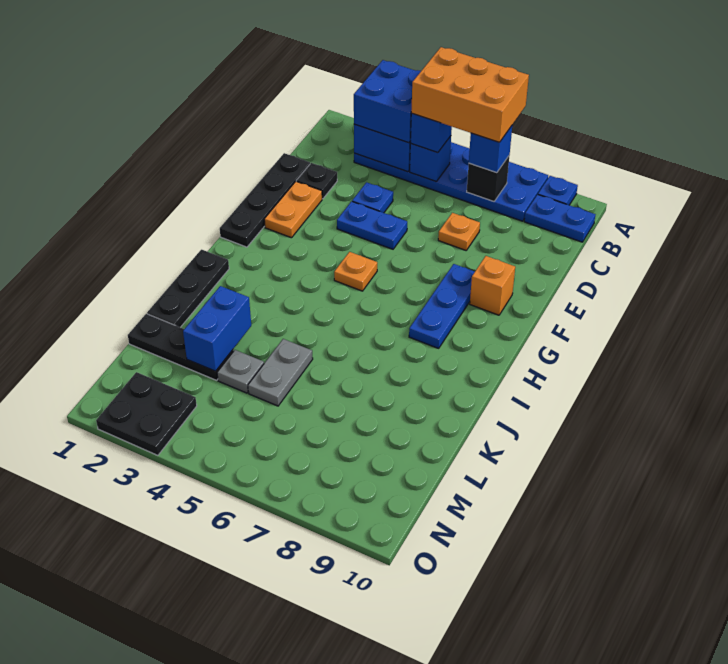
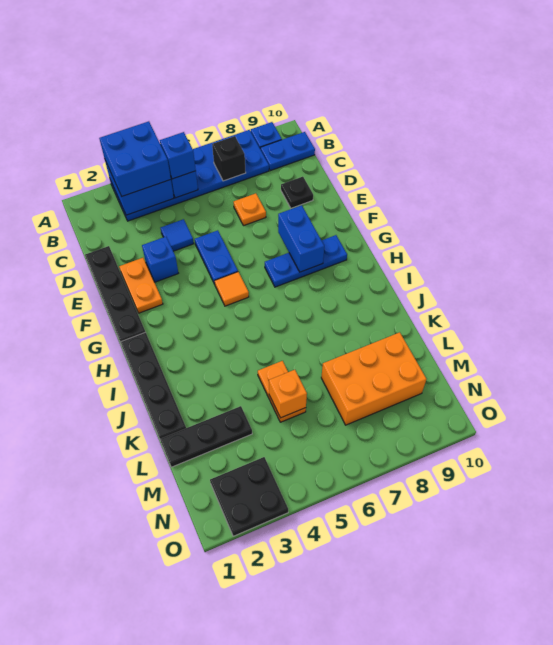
orange brick A5:B7 level 4 -> orange brick L7:M9 level 1
blue brick B7 level 3 -> blue brick E3 level 1
black plate D2 level 1 -> black plate D9 level 1
blue plate D4 level 1 -> blue tile D4 level 1
blue plate E4:E5 level 1 -> blue plate E5:F5 level 1
blue plate F8:H8 level 1 -> blue plate G7:G9 level 1
orange brick F9 level 1 -> orange brick L5 level 2
orange plate G5 level 1 -> orange tile G5 level 1
black plate I1:K1 level 1 -> black plate H1:K1 level 1
blue brick K3:L3 level 2 -> blue brick F8:G8 level 2
grey plate K5:L5 level 1 -> orange plate K5:L5 level 1
grey plate L4 level 1 -> none

